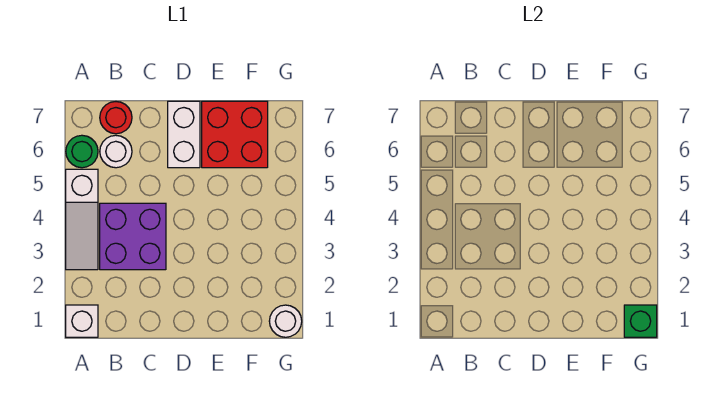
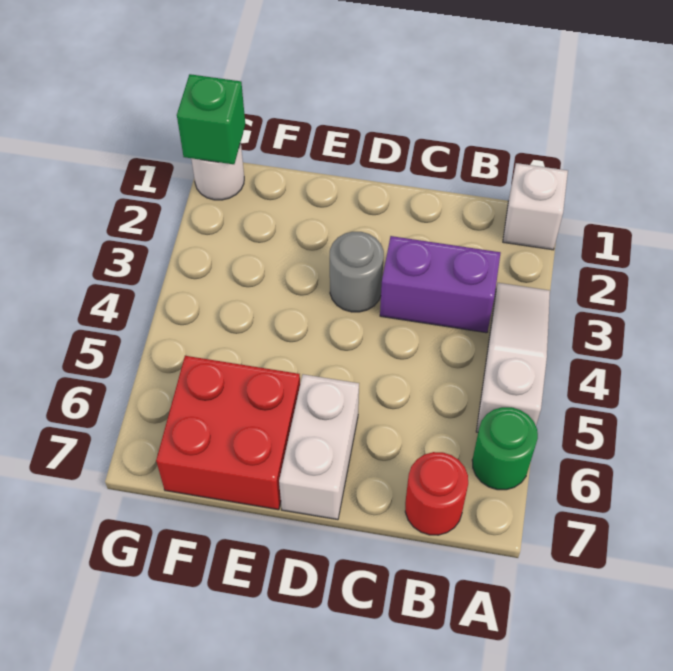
purple brick B3:C4 level 1 -> purple brick B3:C3 level 1
white round brick B6 level 1 -> none
none -> grey round brick D3 level 1

